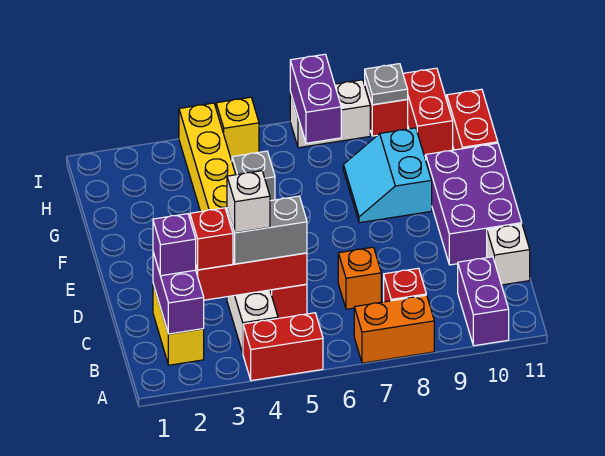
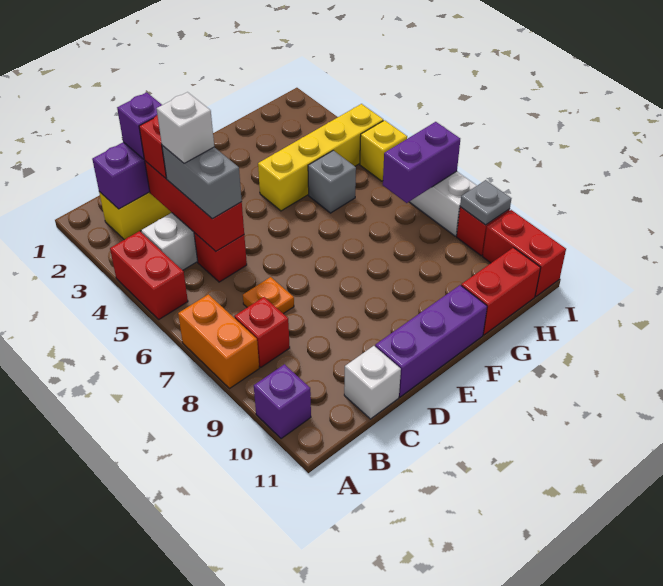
purple brick A10:B10 level 1 -> purple brick A10 level 1
orange brick C7 level 1 -> orange plate C7 level 1
purple brick D10:F11 level 1 -> purple brick D11:F11 level 1
cyan slope F8:G9 level 1 top 9 -> none
red brick H10:I10 level 1 -> red brick I10:I11 level 1

